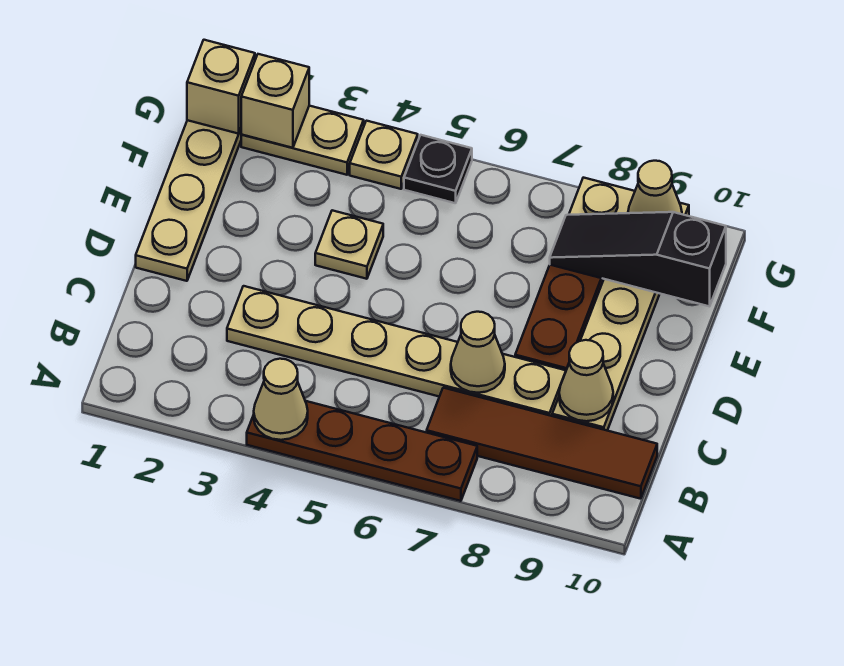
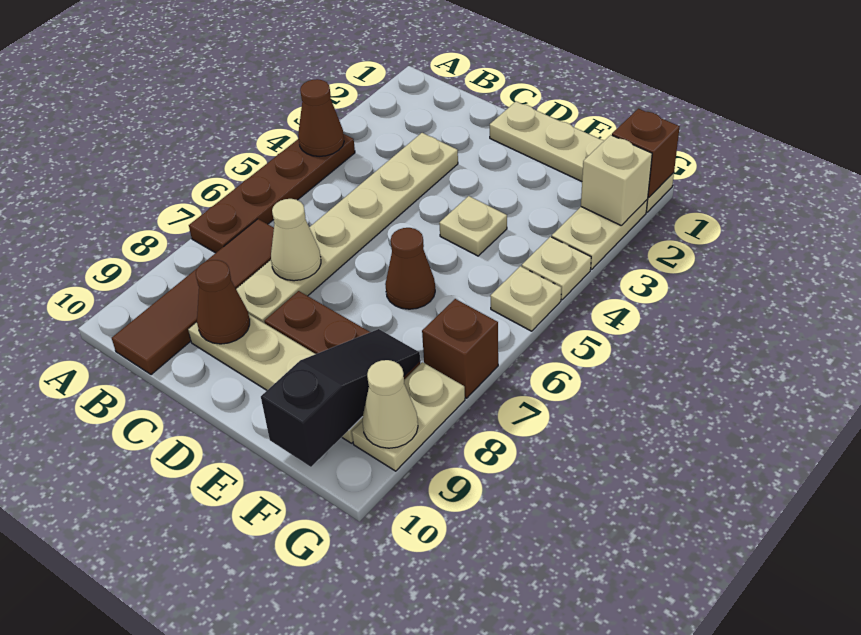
tan cone A4 level 2 -> brown cone A4 level 2
tan cone C9 level 2 -> brown cone C9 level 2
none -> brown cone E6 level 1
tan brick G1 level 2 -> brown brick G1 level 2
black plate G5 level 1 -> tan plate G5 level 1
none -> brown brick G7 level 1

